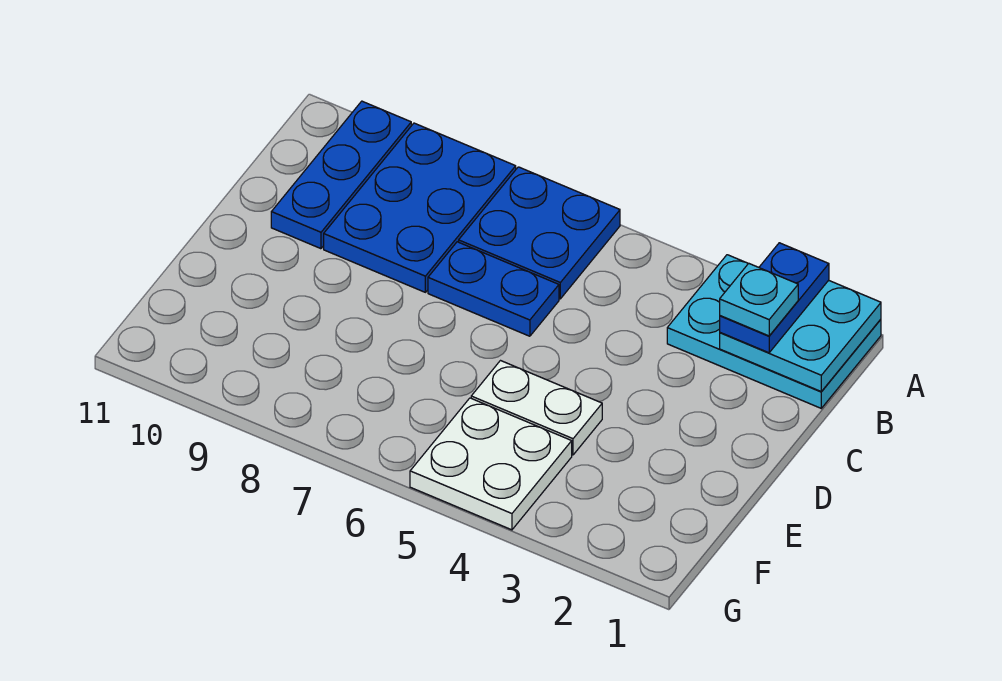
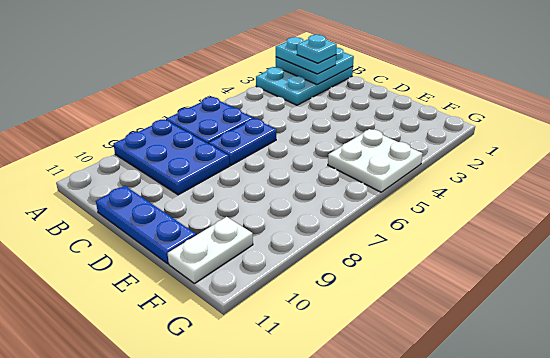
blue plate A2:B2 level 3 -> cyan plate A2:B2 level 3
blue plate A10:C10 level 1 -> blue plate C11:E11 level 1
white plate E4:E5 level 1 -> white plate F10:F11 level 1

